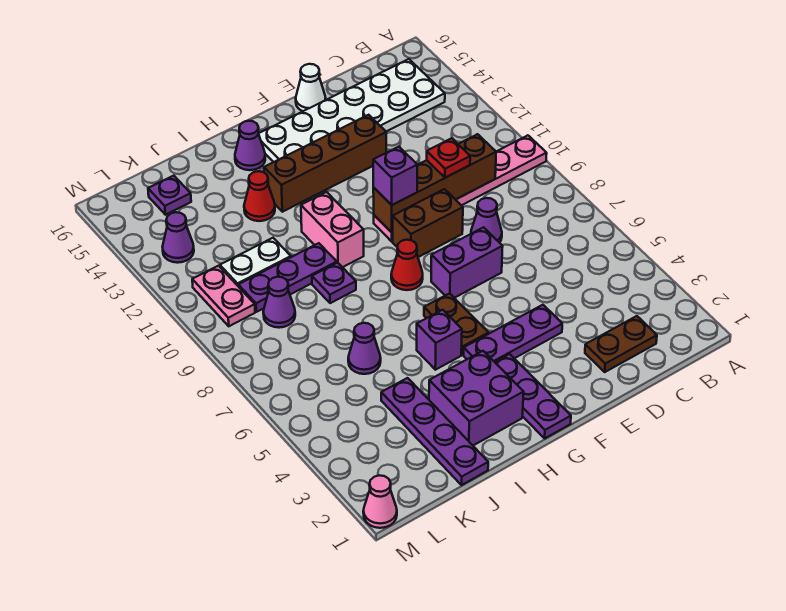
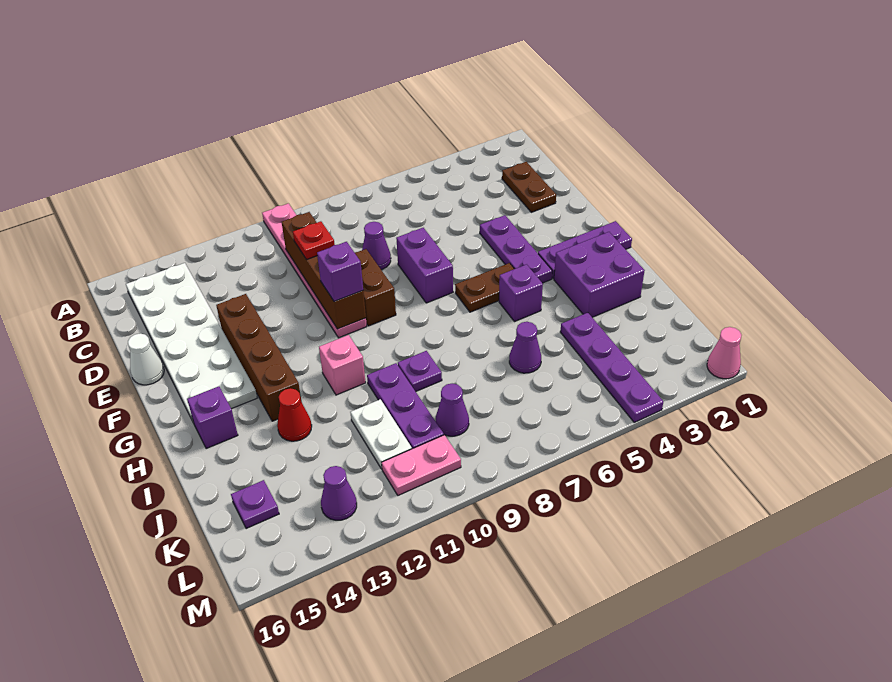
red cone G8 level 1 -> none
pink brick H10:H11 level 1 -> pink brick H11 level 1
purple cone H15 level 1 -> purple brick H15 level 1
purple plate J1:J4 level 1 -> purple plate J4:M4 level 1

